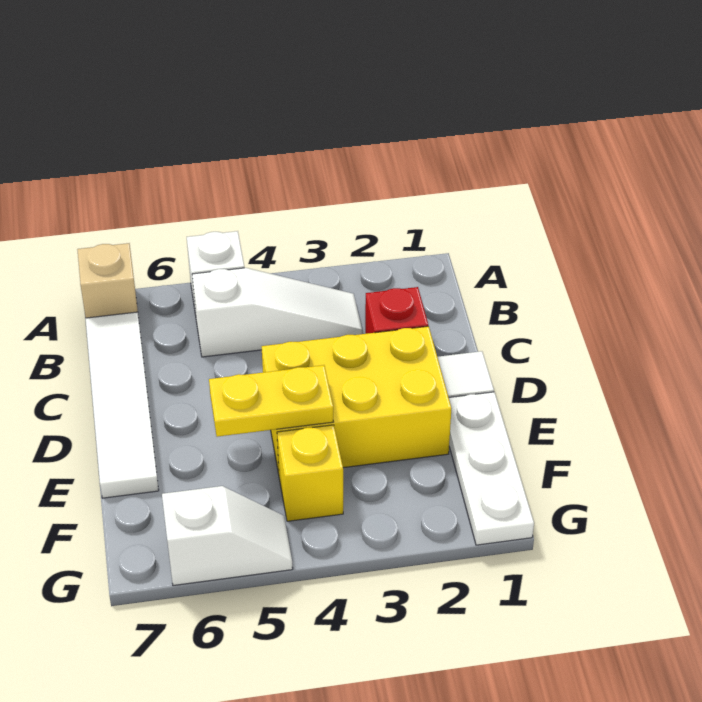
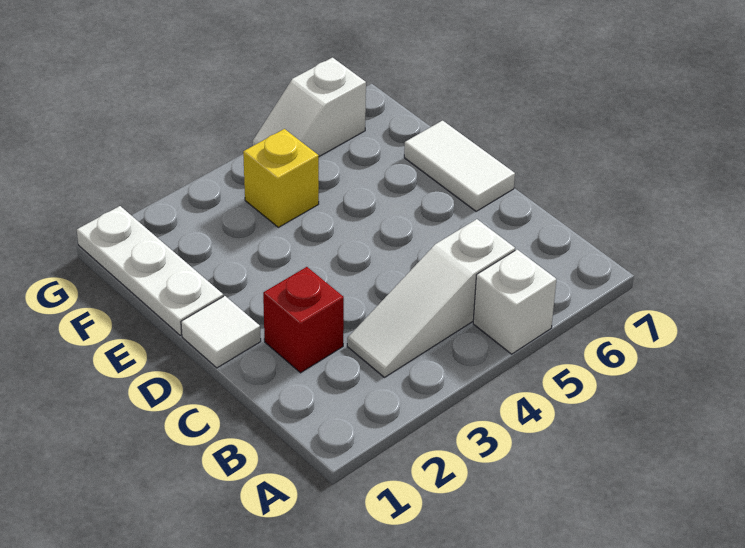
tan brick A7 level 1 -> none
white tile B7:E7 level 1 -> white tile D7:E7 level 1
yellow brick D2:E4 level 1 -> none
yellow plate E4:E5 level 2 -> none

